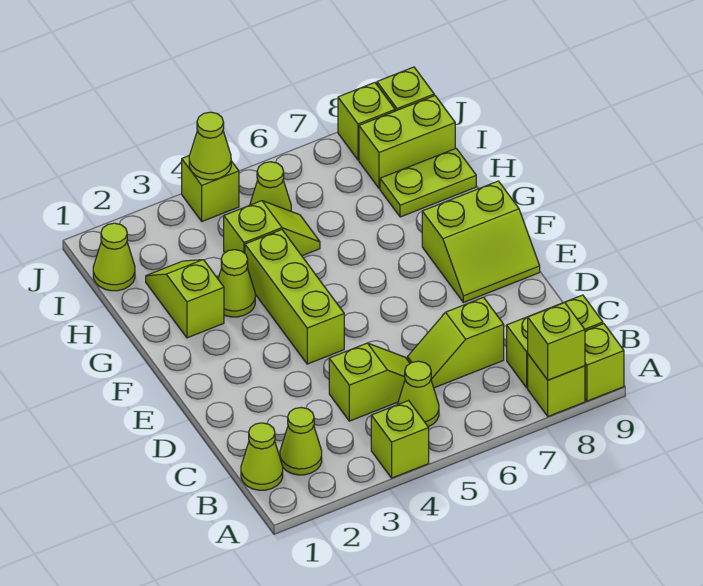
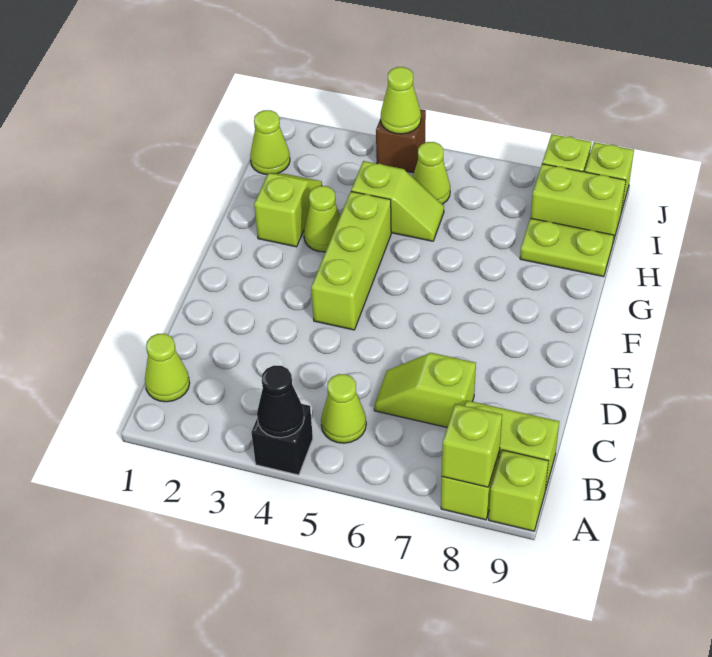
lime brick A4 level 1 -> black brick A4 level 1
none -> black cone A4 level 2
lime cone B2 level 1 -> none
lime slope C4:C5 level 1 top 4 -> none
lime slope E8:F9 level 1 top F -> none
lime brick J4 level 1 -> brown brick J4 level 1

